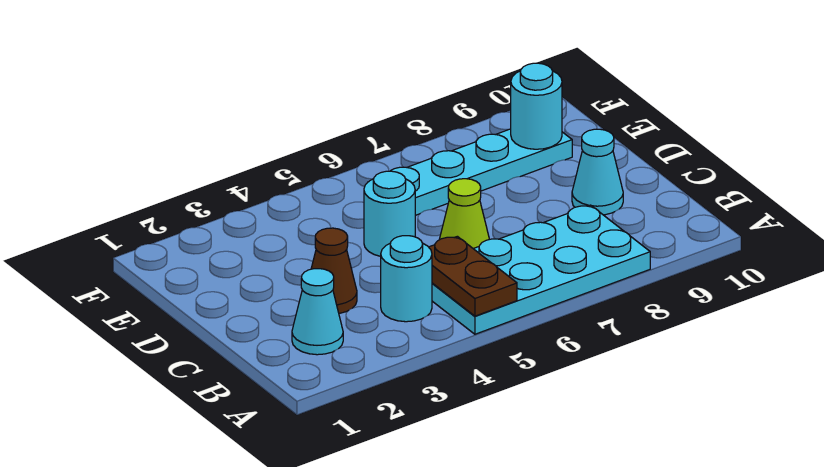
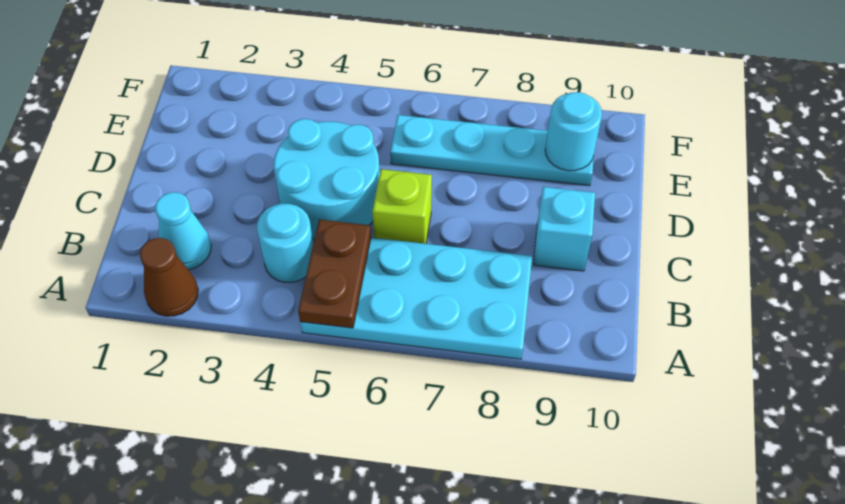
brown cone C3 level 1 -> brown cone A2 level 1
lime cone C6 level 1 -> lime brick C6 level 1
cyan cone C9 level 1 -> cyan brick C9 level 1
cyan round brick D5 level 1 -> cyan round brick C4:D5 level 1

